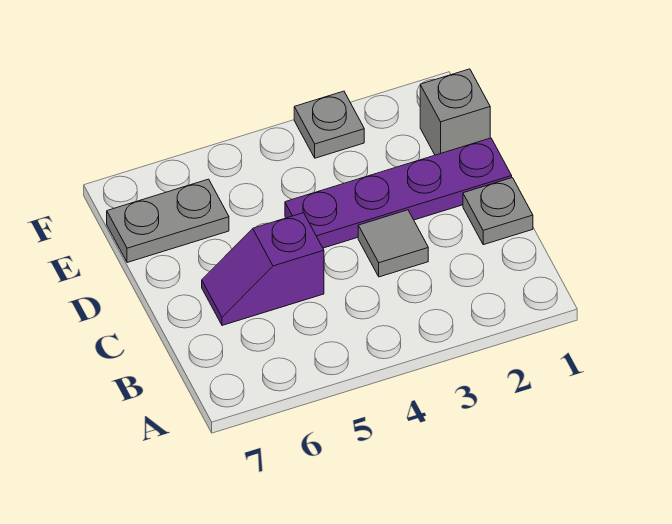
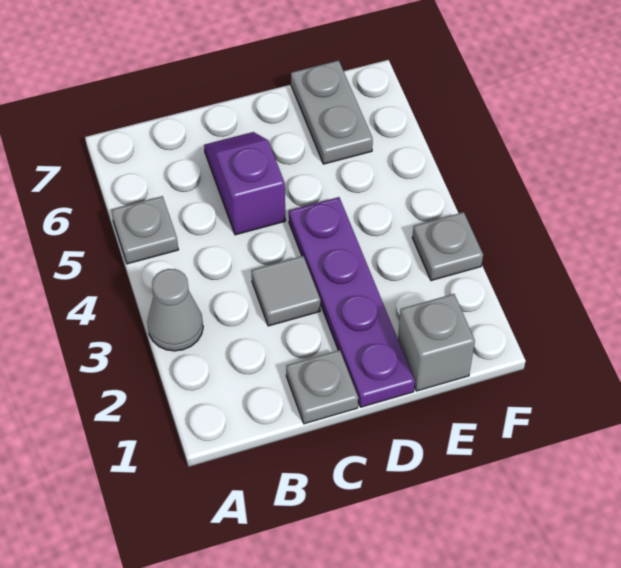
none -> grey cone A3 level 1
none -> grey plate A5 level 1

